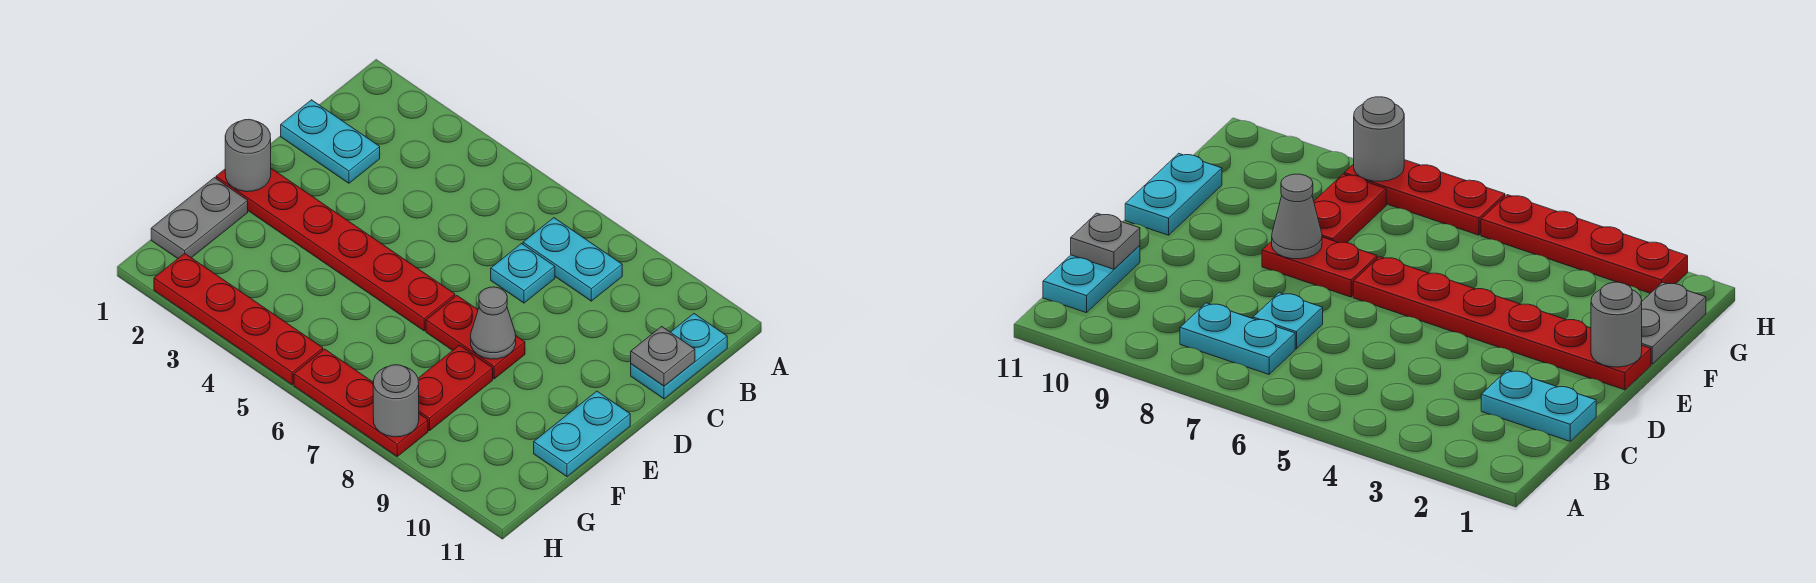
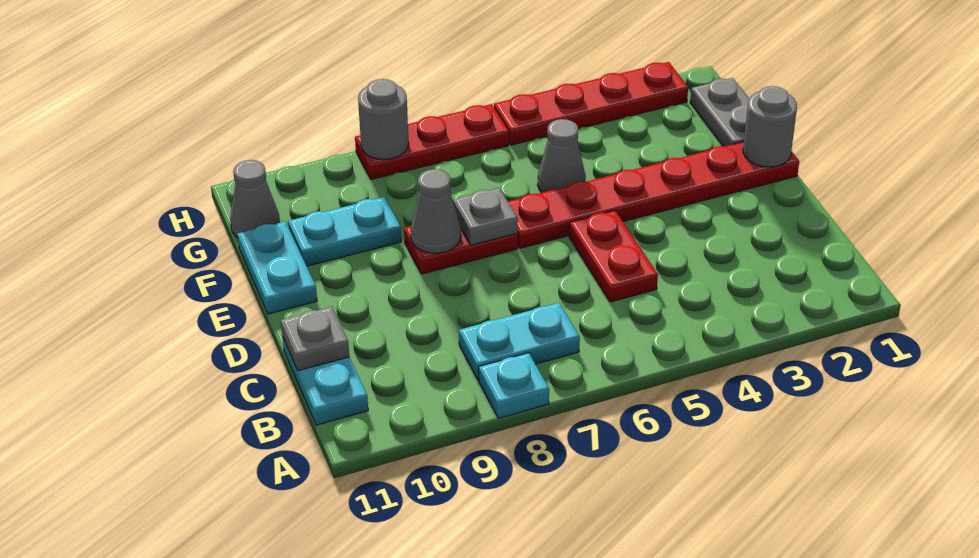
cyan plate C1:C2 level 1 -> cyan plate F9:F10 level 1
cyan plate C7 level 1 -> cyan plate A8 level 1
none -> grey plate E7 level 2
none -> grey cone F5 level 1
red plate F8:G8 level 1 -> red plate C5:D5 level 1
none -> grey cone G11 level 1

